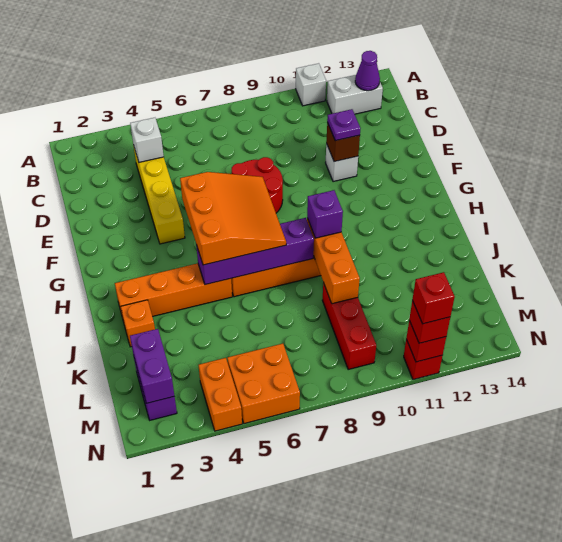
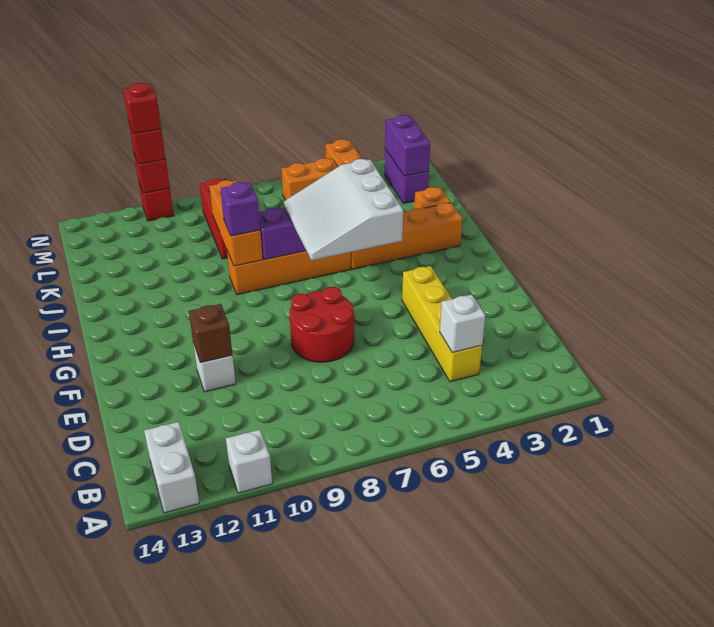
white brick B12:B13 level 1 -> white brick A13:B13 level 1
purple cone B13 level 2 -> none
purple plate E11 level 3 -> none
orange slope G5:I7 level 3 top 5 -> white slope G5:I7 level 3 top 5
orange brick M5:N6 level 1 -> orange brick M5:M6 level 1

